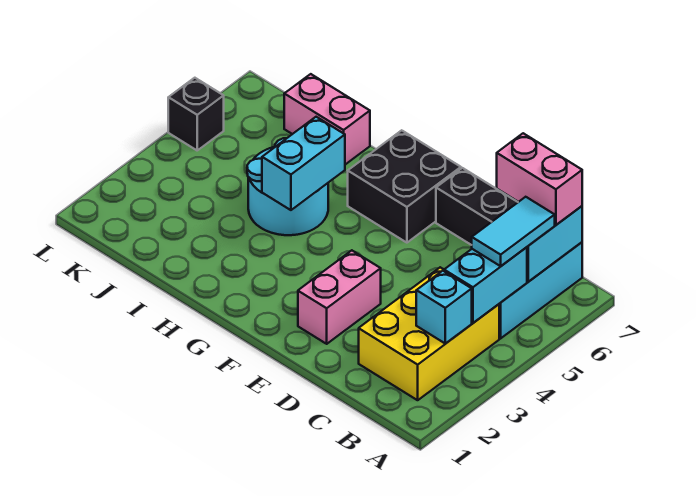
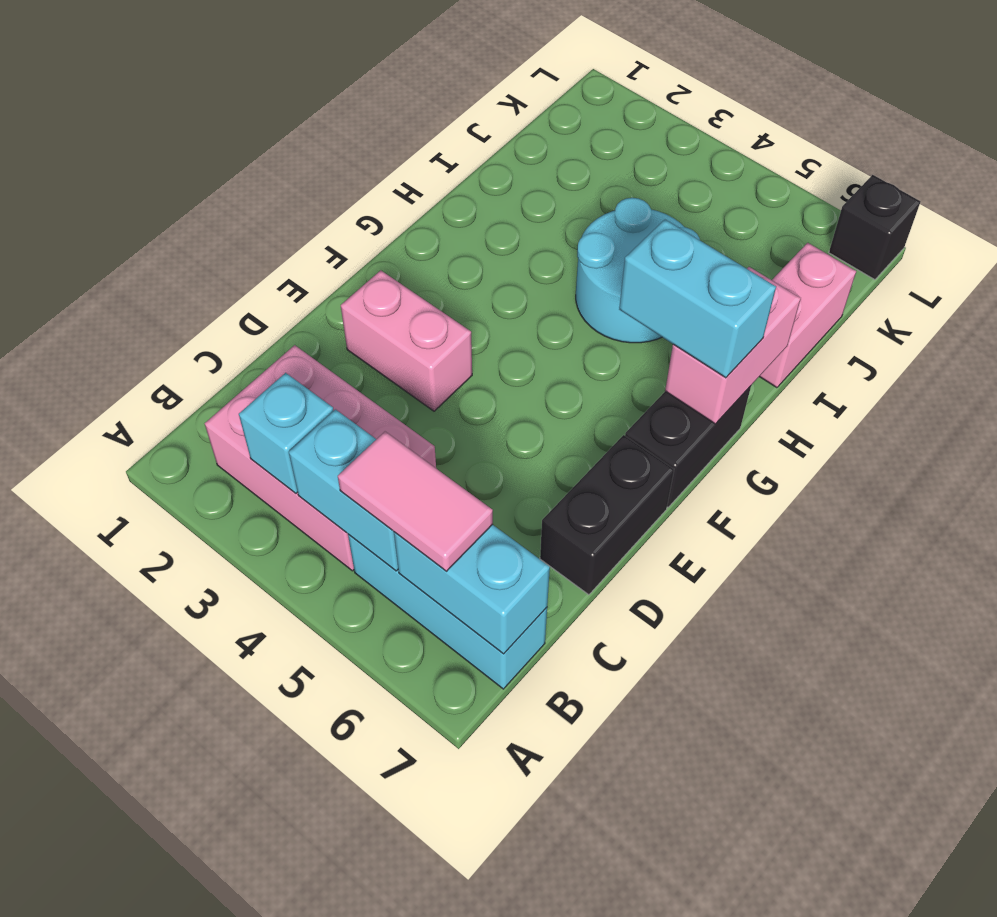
yellow brick B2:C4 level 1 -> pink brick B2:C4 level 1
cyan tile B5:B6 level 3 -> pink tile B5:B6 level 3
pink brick B7:C7 level 3 -> pink brick G7:H7 level 2
black brick F6:G7 level 1 -> black brick F7:G7 level 1
cyan brick H4:H5 level 2 -> cyan brick G6:G7 level 3
black brick L5 level 1 -> black brick L7 level 1

